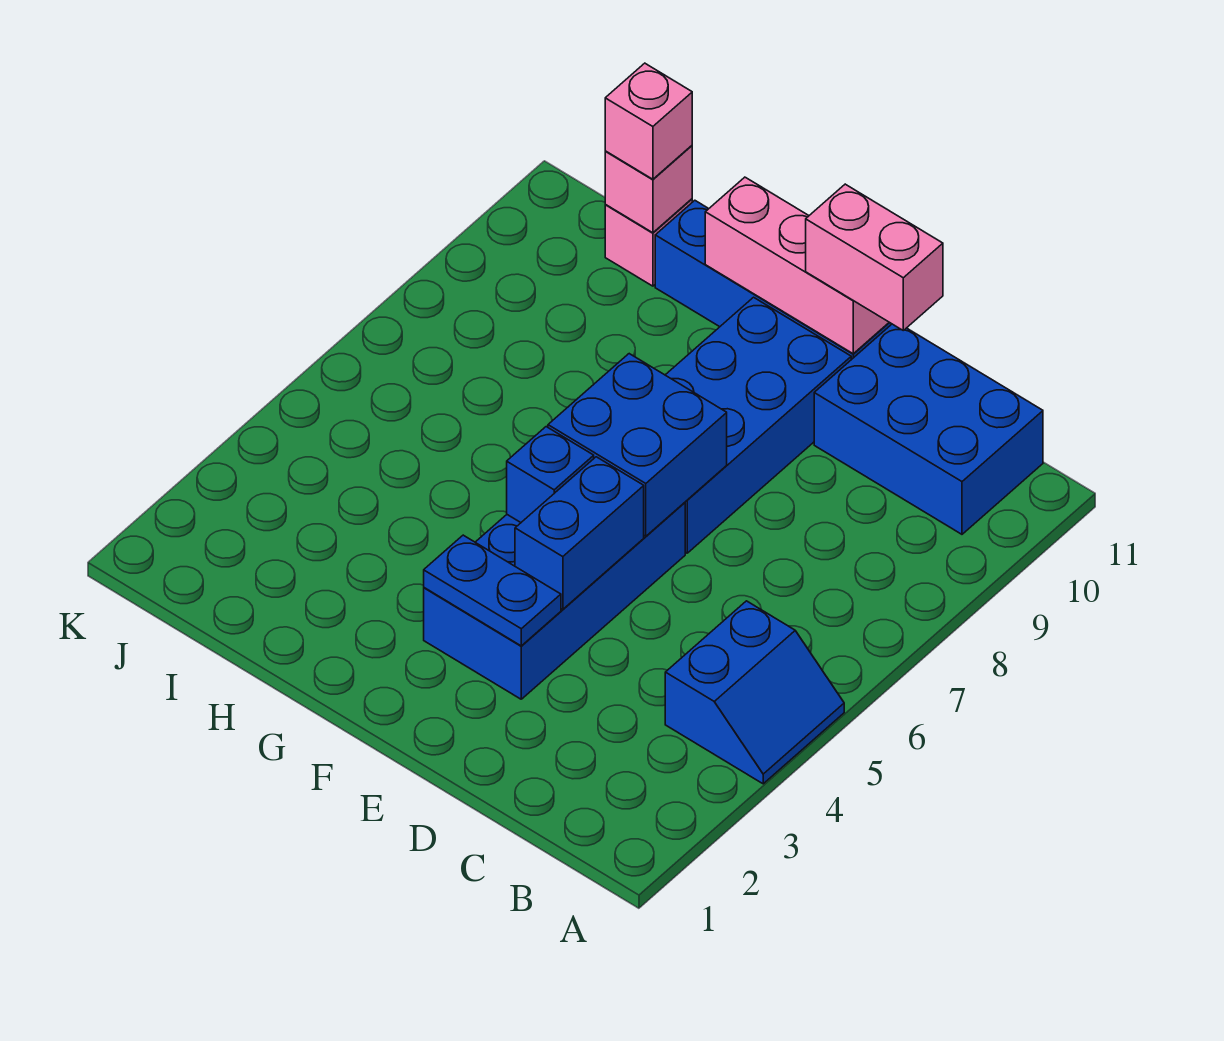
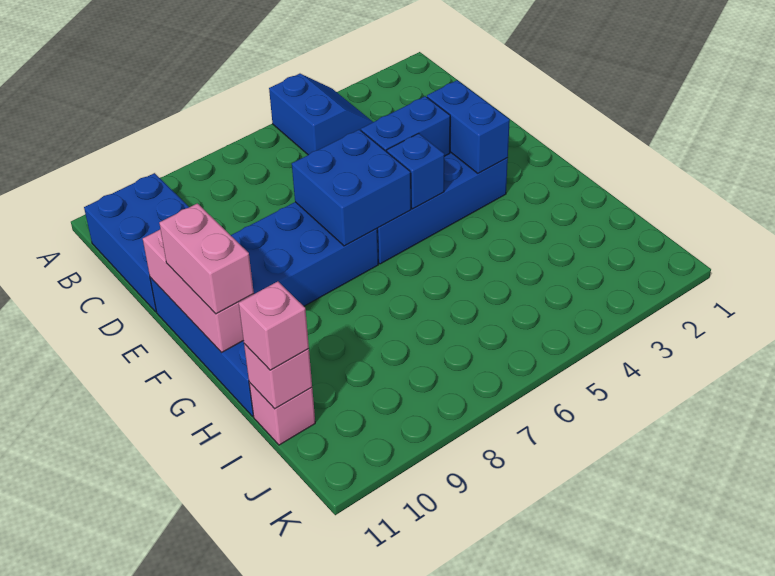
blue slope A4:B5 level 1 top B -> blue slope A4:B5 level 1 top 5
pink brick D11:E11 level 3 -> pink brick F11:G11 level 3
blue plate E3:F3 level 2 -> blue brick E3:F3 level 2

